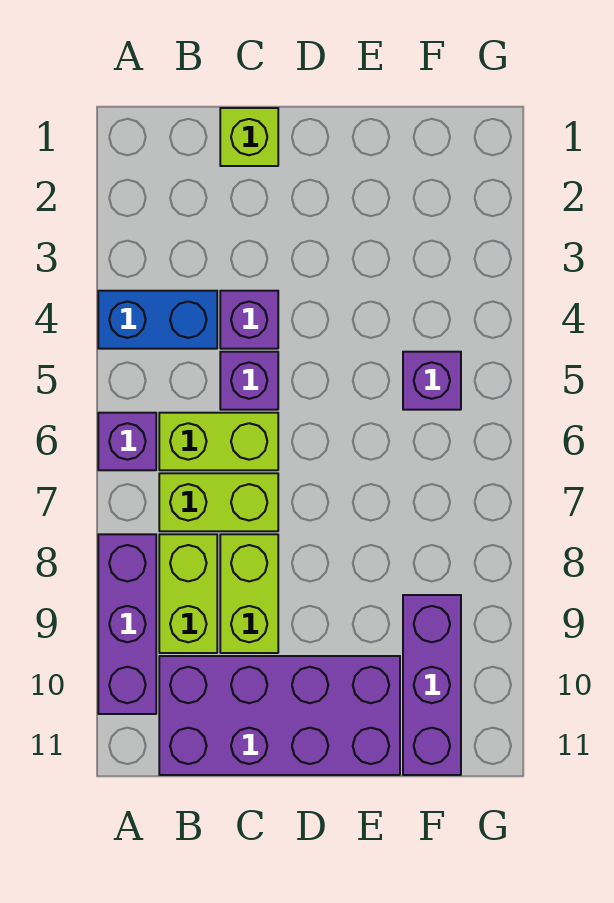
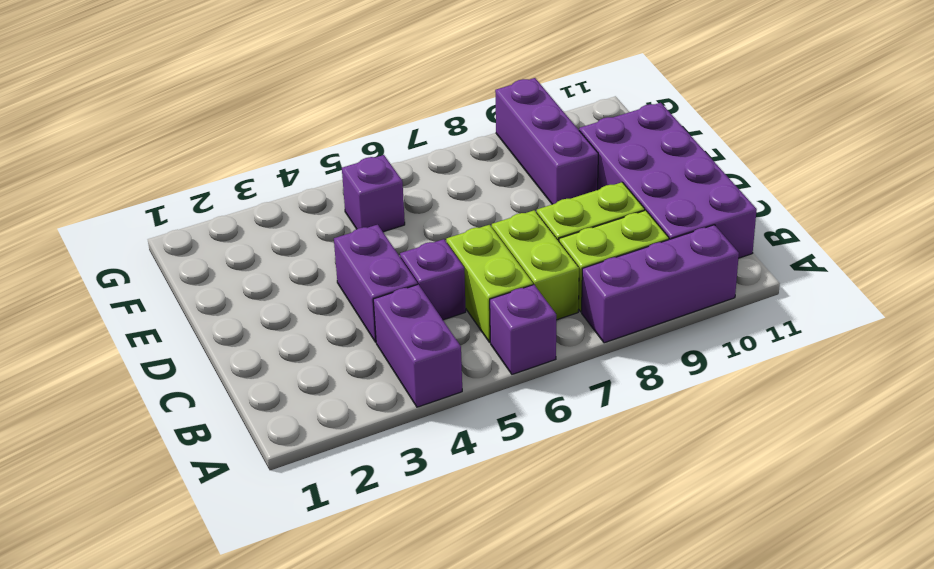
blue brick A4:B4 level 1 -> purple brick A4:B4 level 1
lime brick C1 level 1 -> none
purple brick C4 level 1 -> purple brick C4:D4 level 1
purple brick F9:F11 level 1 -> purple brick E9:G9 level 1

